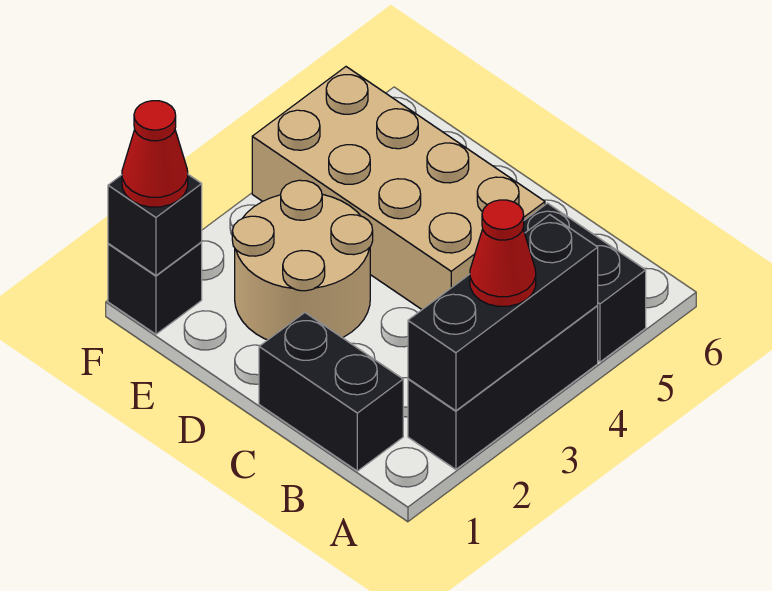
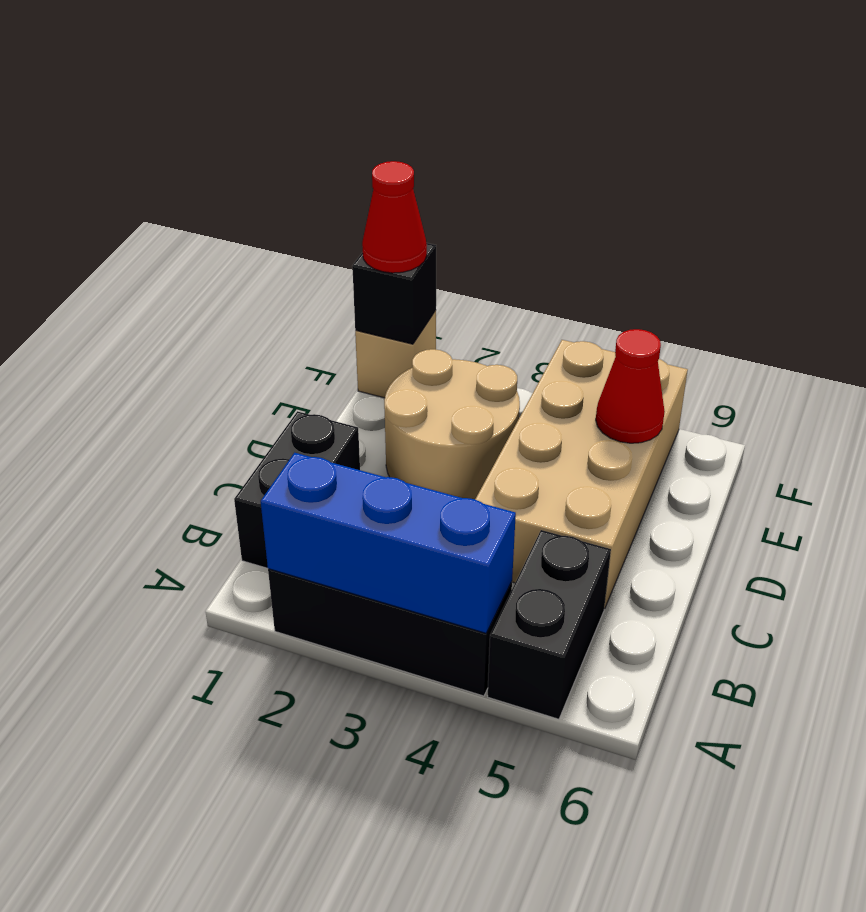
black brick A2:A4 level 2 -> blue brick A2:A4 level 2
red cone A3 level 3 -> red cone E5 level 2
black brick F1 level 1 -> tan brick F1 level 1

